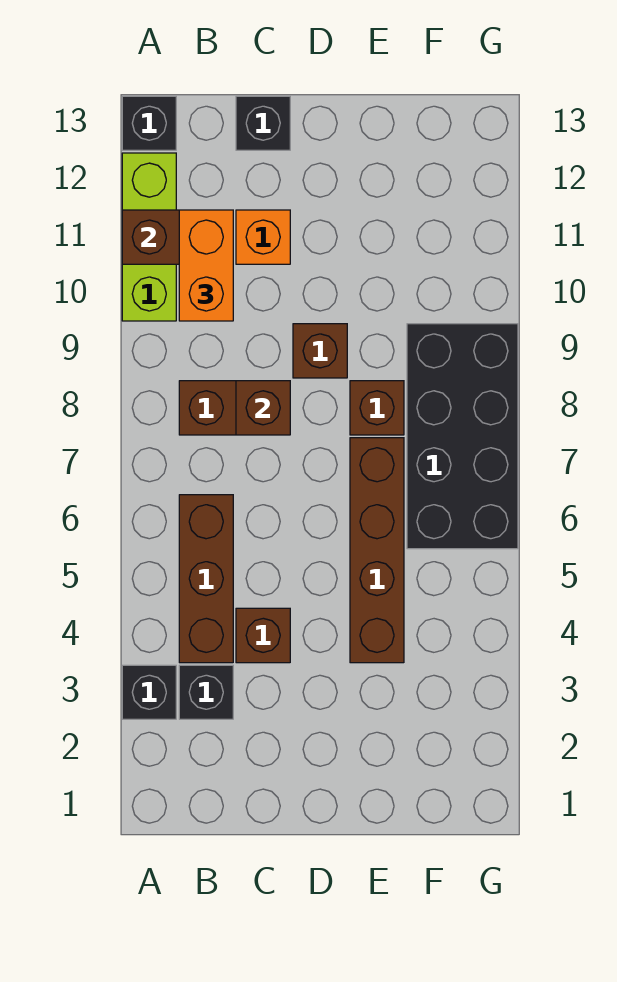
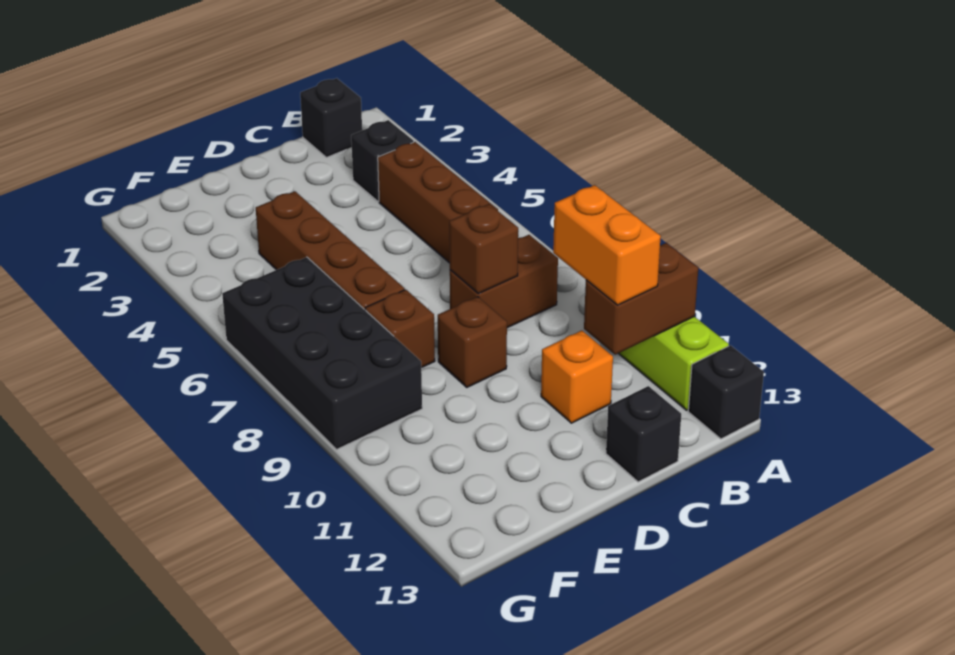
black brick A3 level 1 -> black brick B1 level 1
brown brick C4 level 1 -> none

